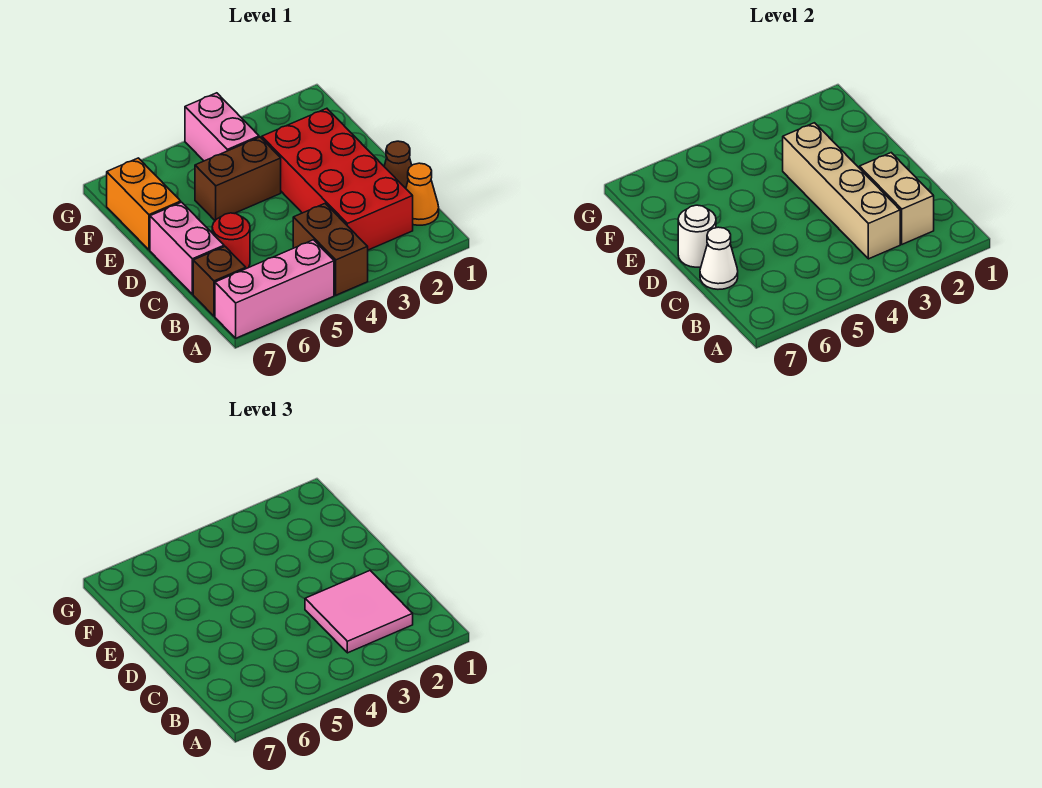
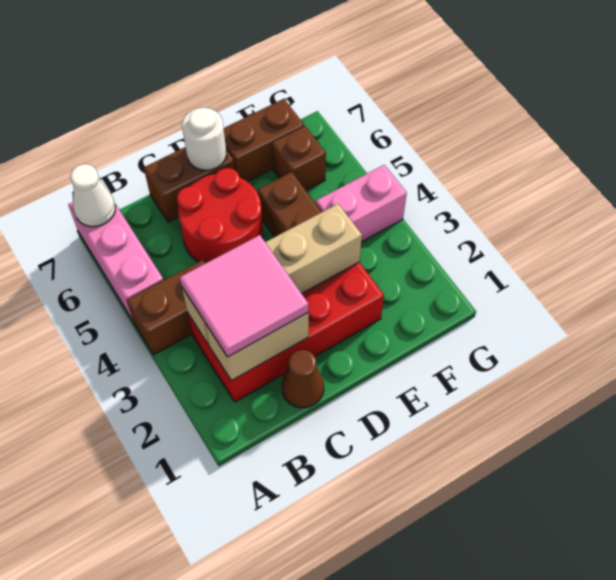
orange cone B1 level 1 -> none
brown brick B7 level 1 -> brown brick F6 level 1
red round brick C6 level 1 -> red round brick C5:D6 level 1
pink brick C7:D7 level 1 -> brown brick C7:D7 level 1
white cone C7 level 2 -> white cone A7 level 2
orange brick E7:F7 level 1 -> brown brick E7:F7 level 1

